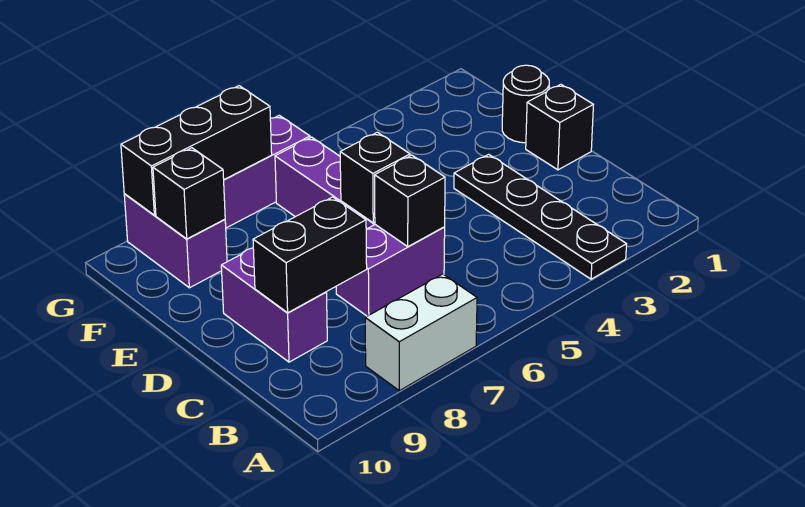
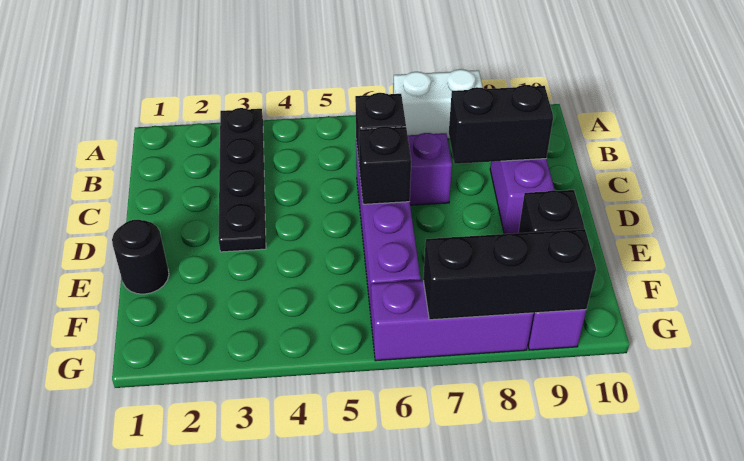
black brick D1 level 1 -> none

